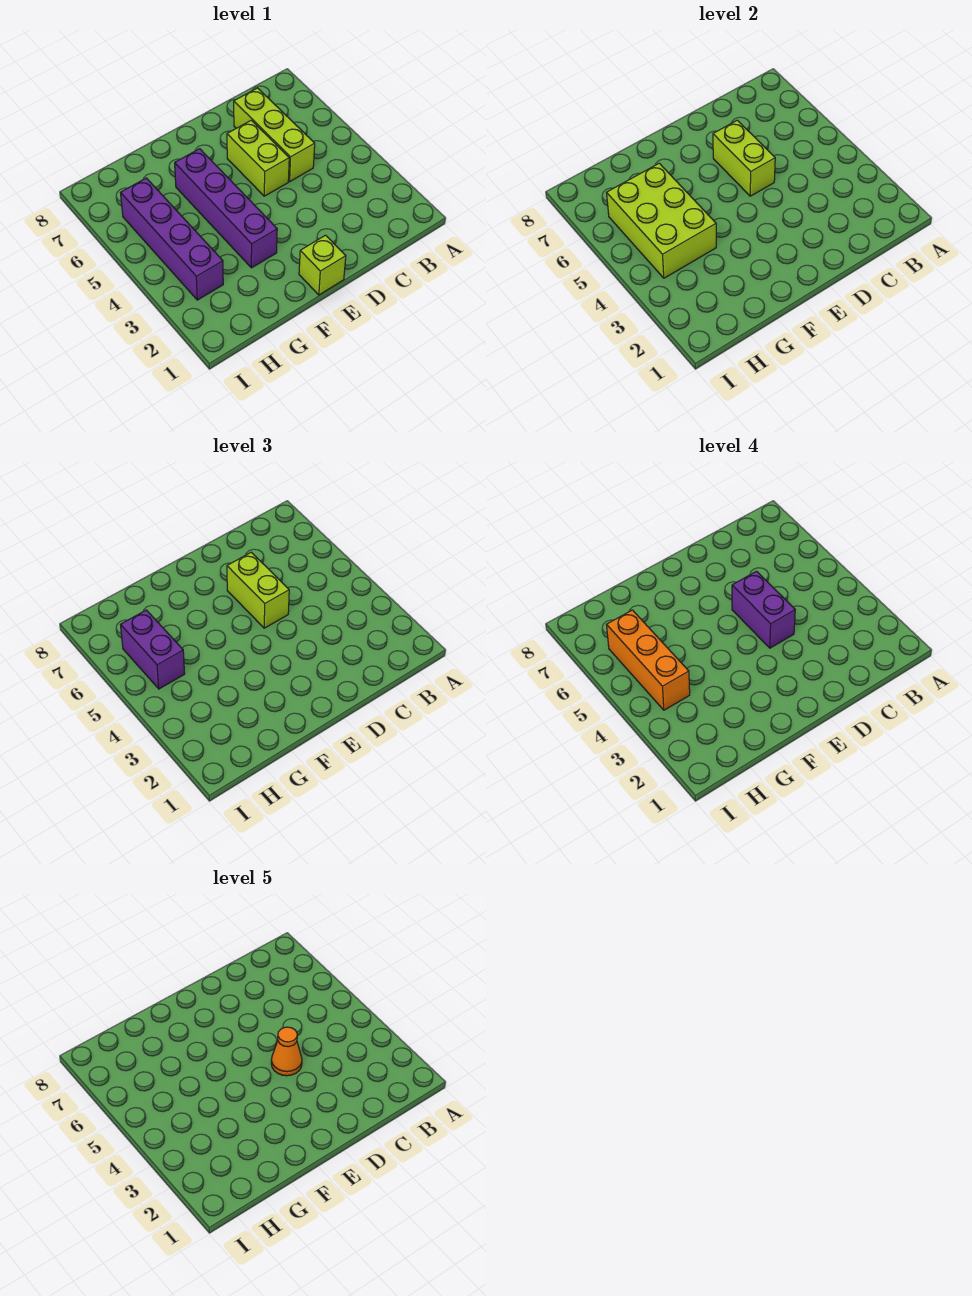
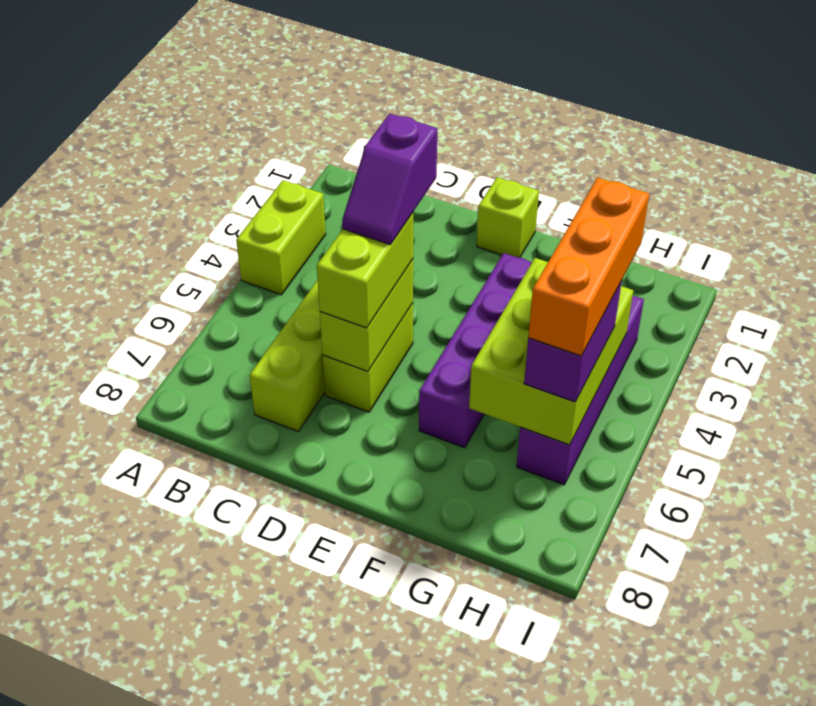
none -> lime brick A3:A4 level 1
purple brick D4:D5 level 4 -> purple slope D4:D5 level 4 top 4
orange cone D4 level 5 -> none

